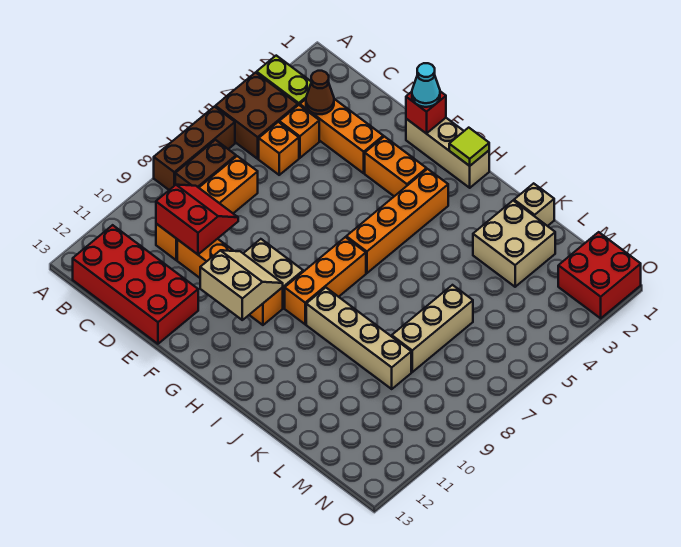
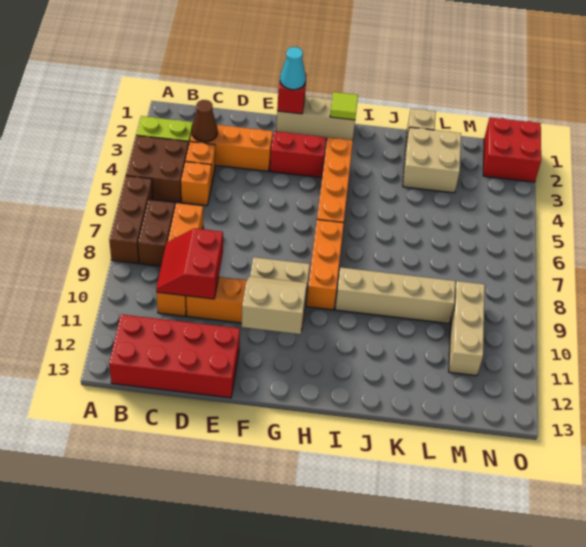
red slope C9:D10 level 2 top 10 -> red slope C9:D10 level 2 top D
orange brick F3:G3 level 1 -> red brick F3:G3 level 1
tan brick L6:L8 level 1 -> tan brick M9:M11 level 1

